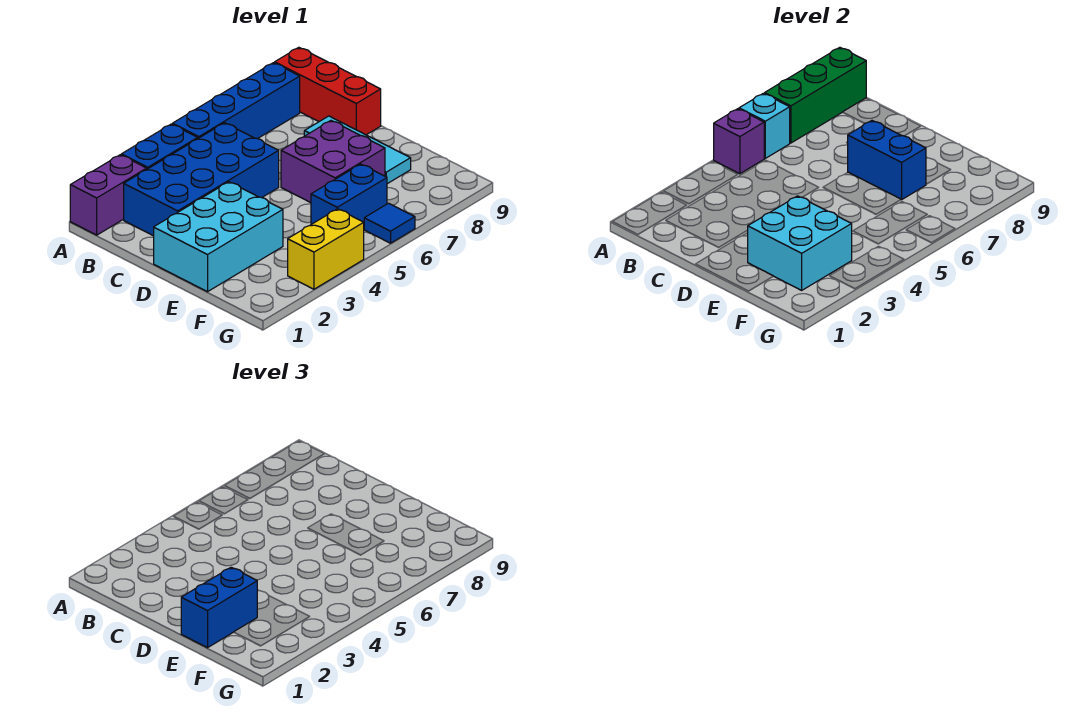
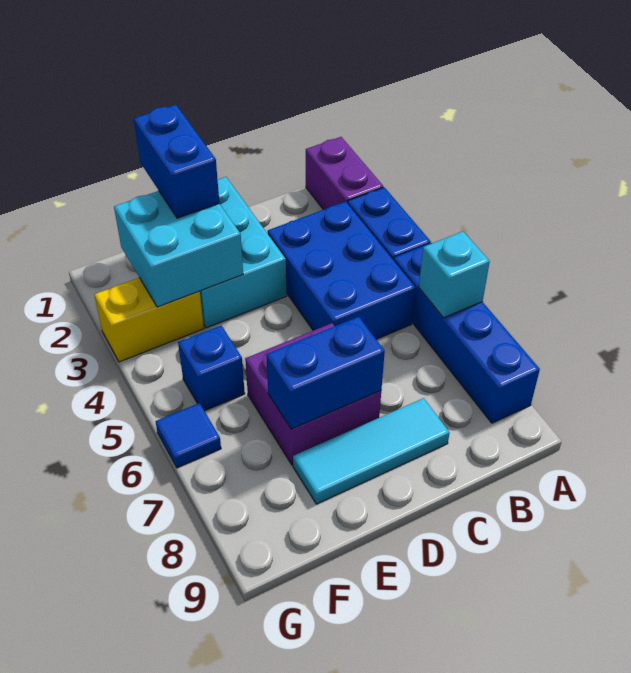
purple brick A5 level 2 -> none
green brick A7:A9 level 2 -> none
red brick A9:C9 level 1 -> none
blue brick B2:C5 level 1 -> blue brick B3:C5 level 1
blue brick F5:F6 level 1 -> blue brick F5 level 1
yellow brick G3:G4 level 1 -> yellow brick F3:G3 level 1

